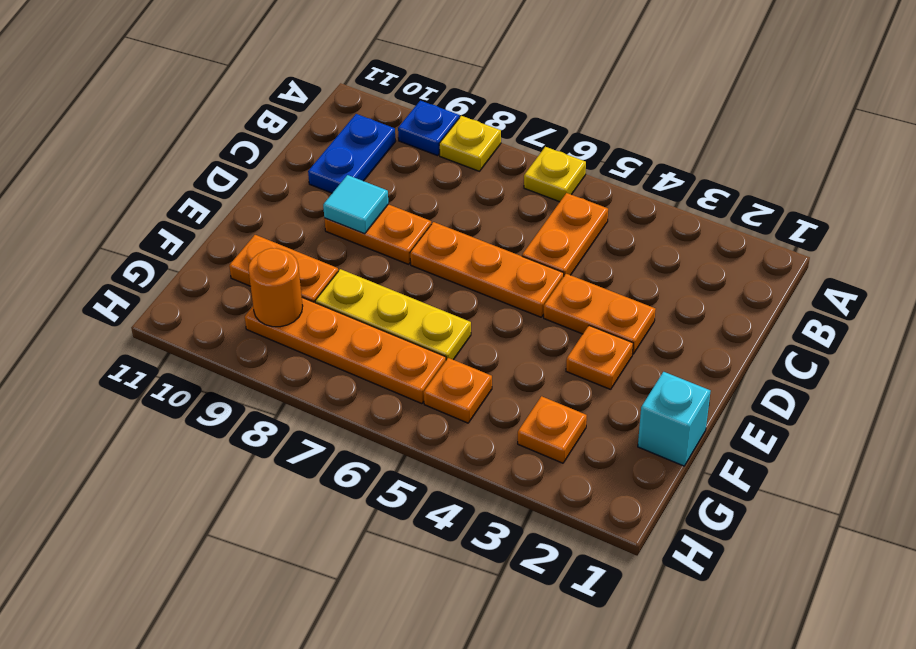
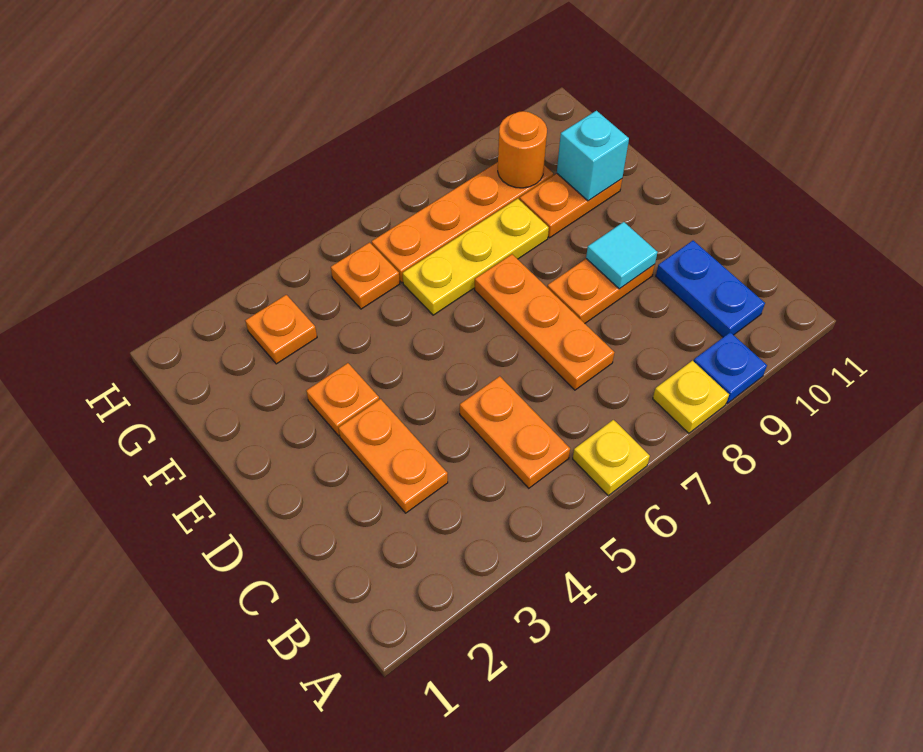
orange plate D3:D4 level 1 -> orange plate C3:D3 level 1
orange plate D5:D7 level 1 -> orange plate C7:E7 level 1
cyan brick F1 level 1 -> cyan brick F10 level 2

